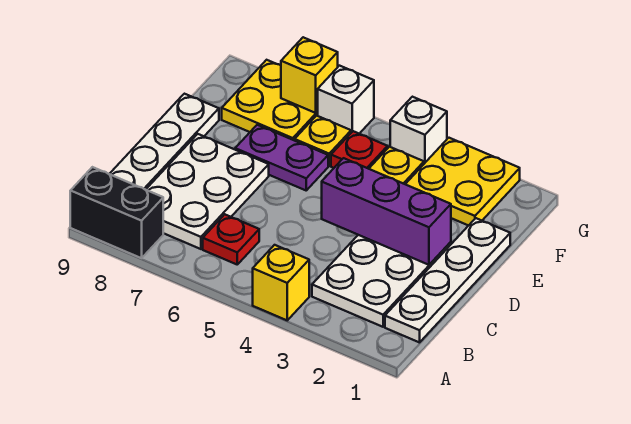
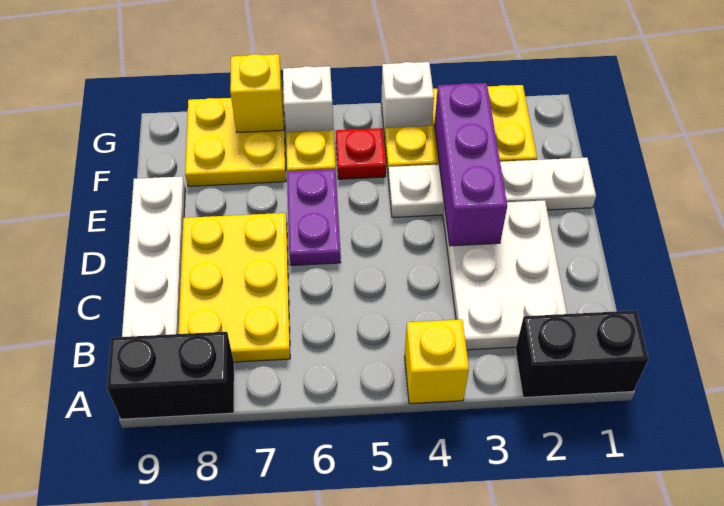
none -> black brick A1:A2 level 1
white plate B1:E1 level 1 -> white plate E1:E4 level 1
red plate B6 level 1 -> none
white plate B7:D8 level 1 -> yellow plate B7:D8 level 1
purple brick D2:D4 level 2 -> purple brick D3:F3 level 2
purple plate E6:E7 level 1 -> purple plate D6:E6 level 1

